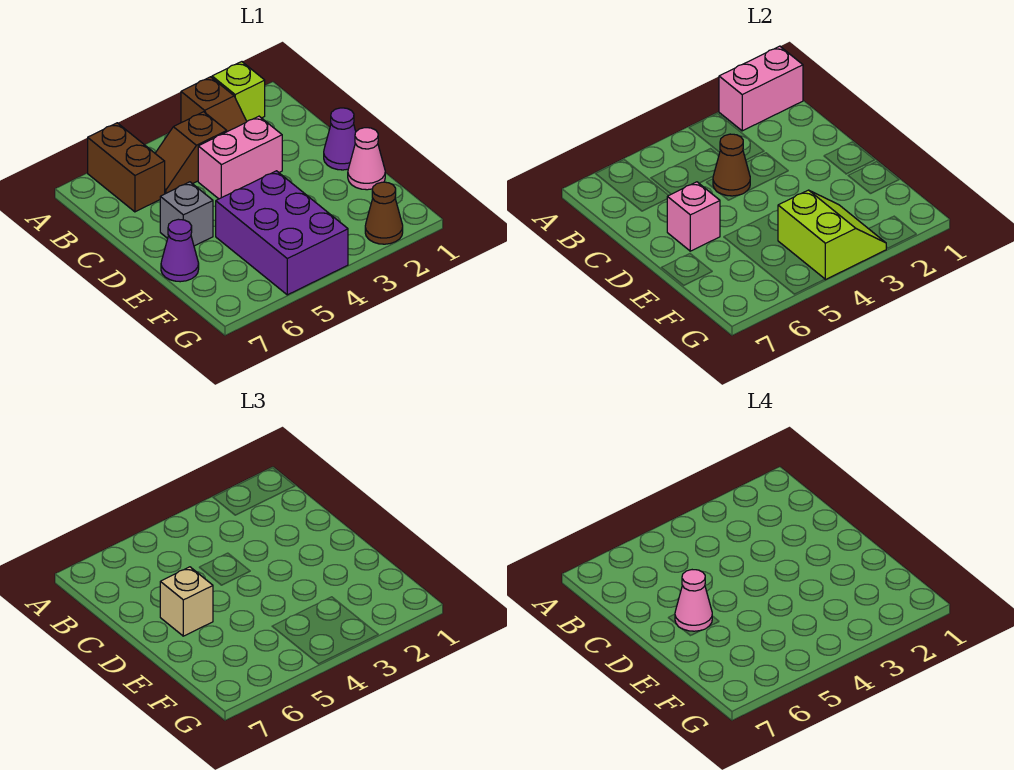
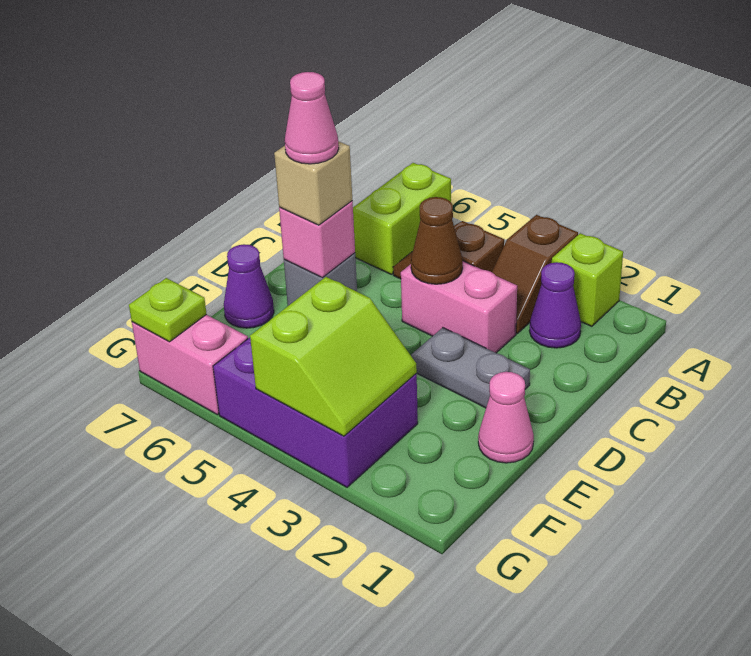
pink brick A1:A2 level 2 -> pink brick G6:G7 level 1
brown brick A6:B6 level 1 -> lime brick A6:B6 level 1
purple cone D1 level 1 -> purple cone B2 level 1
none -> grey plate D2:D3 level 1
purple brick E4:G5 level 1 -> purple brick F3:G5 level 1
brown cone G2 level 1 -> none
none -> lime plate G7 level 2

